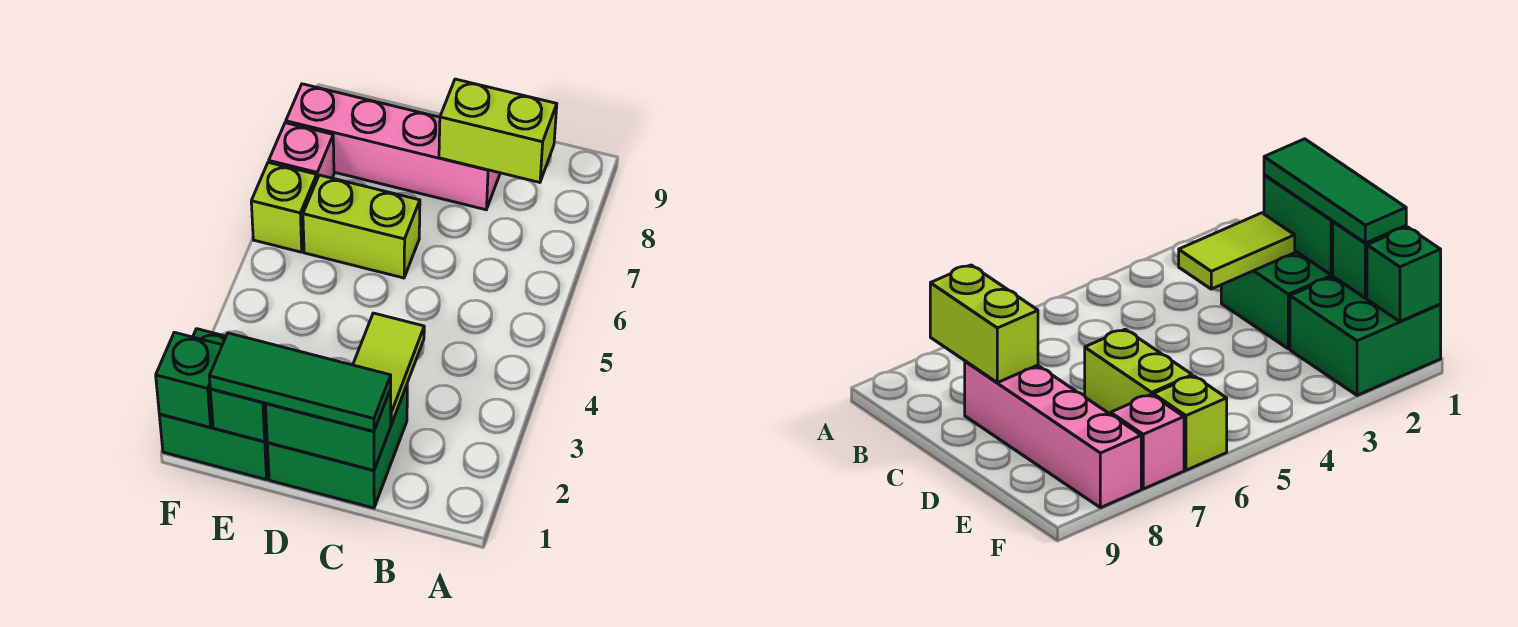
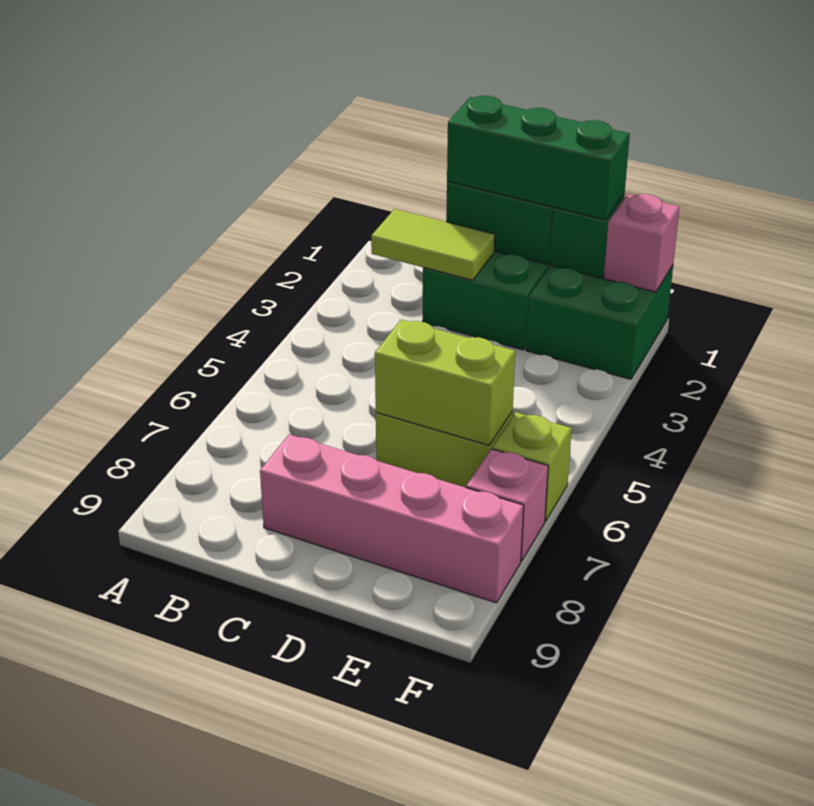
lime brick B8:C8 level 2 -> lime brick D6:E6 level 2
green tile C1:E1 level 3 -> green brick C1:E1 level 3
lime tile C2:C3 level 2 -> lime tile B2:C2 level 2
green brick F1 level 2 -> pink brick F1 level 2

